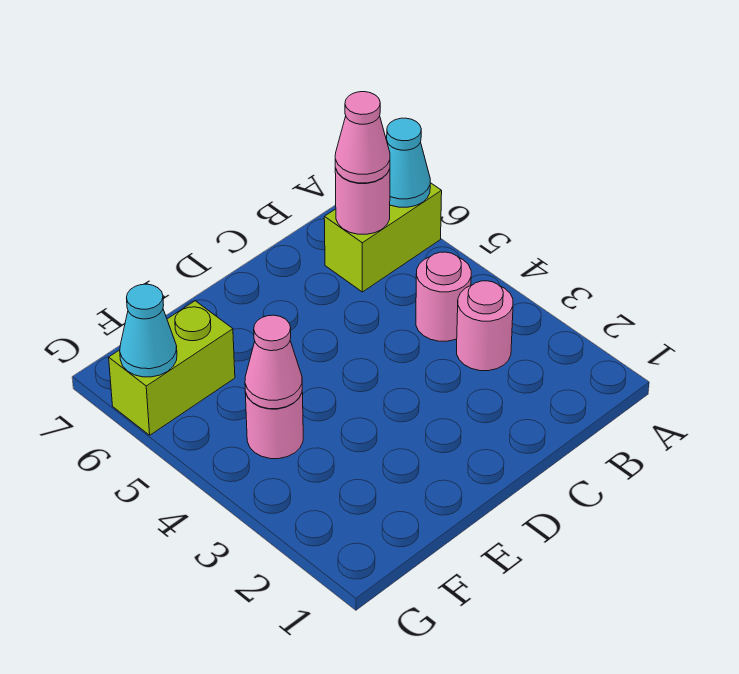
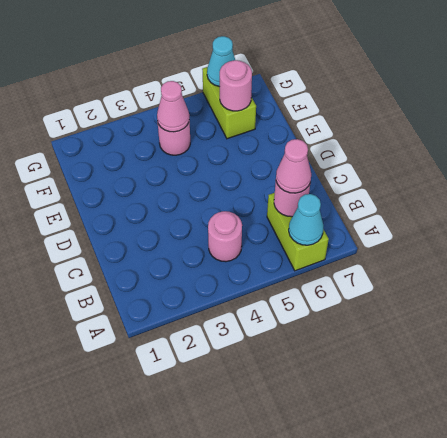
pink round brick B3 level 1 -> pink round brick F6 level 2

